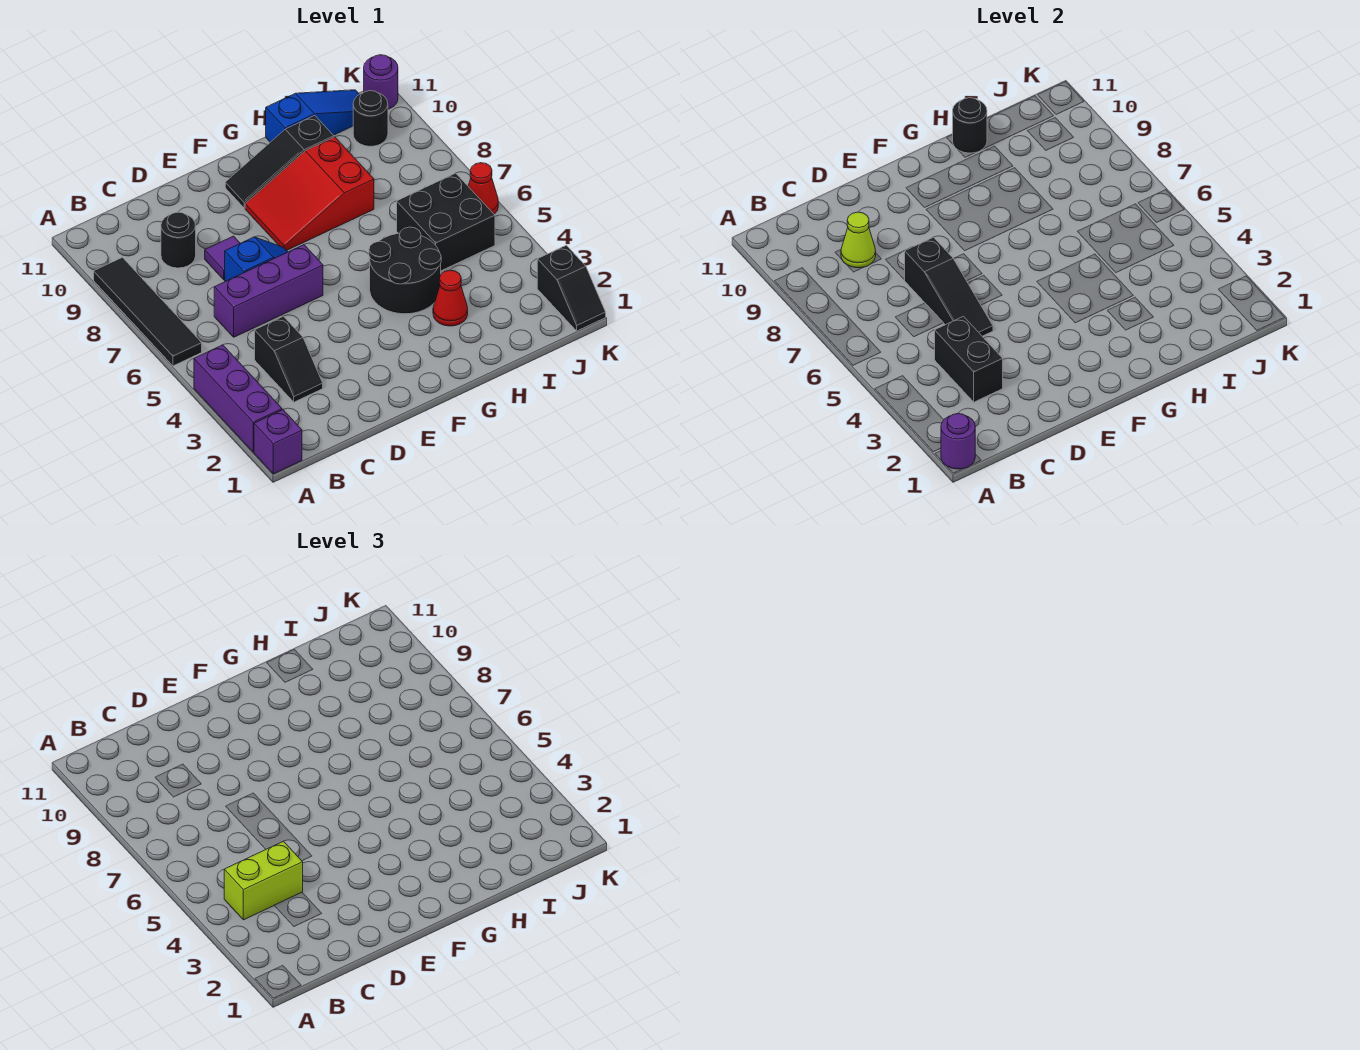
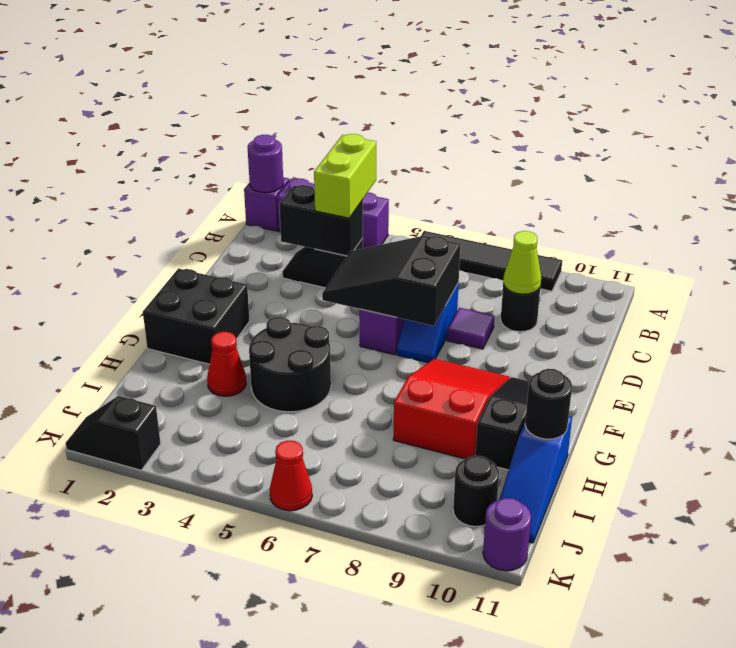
black slope D5:D7 level 2 top 7 -> black slope D5:E7 level 2 top 7
black brick I5:J6 level 1 -> black brick F1:G2 level 1

